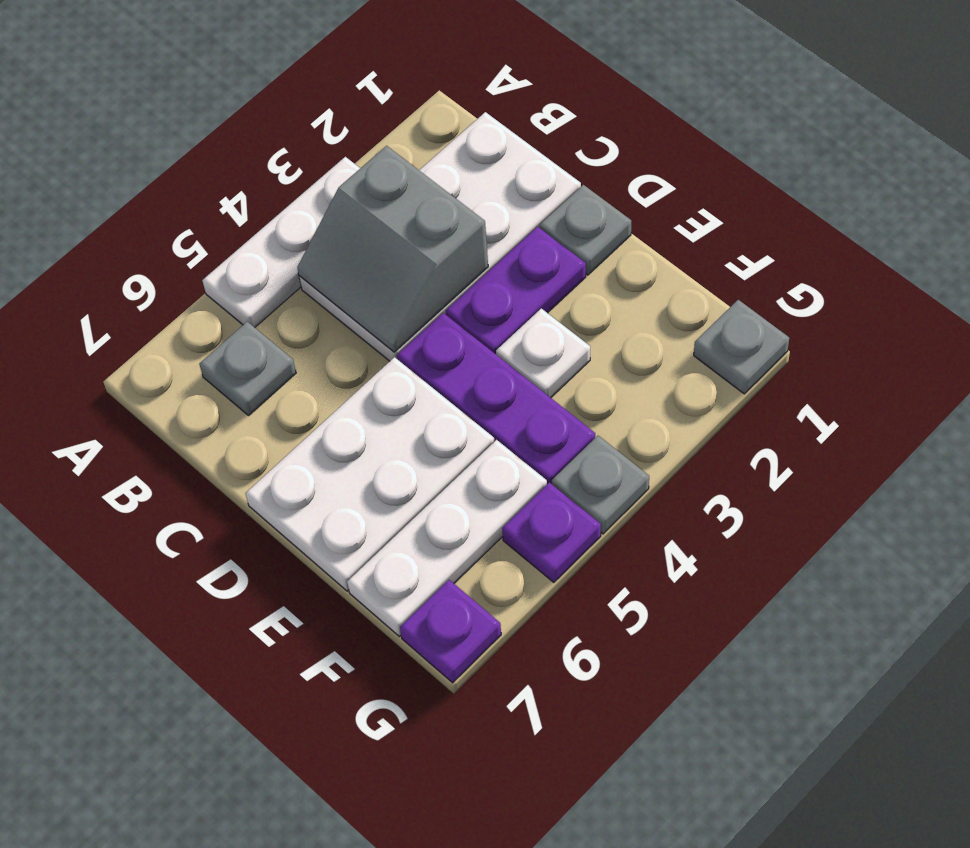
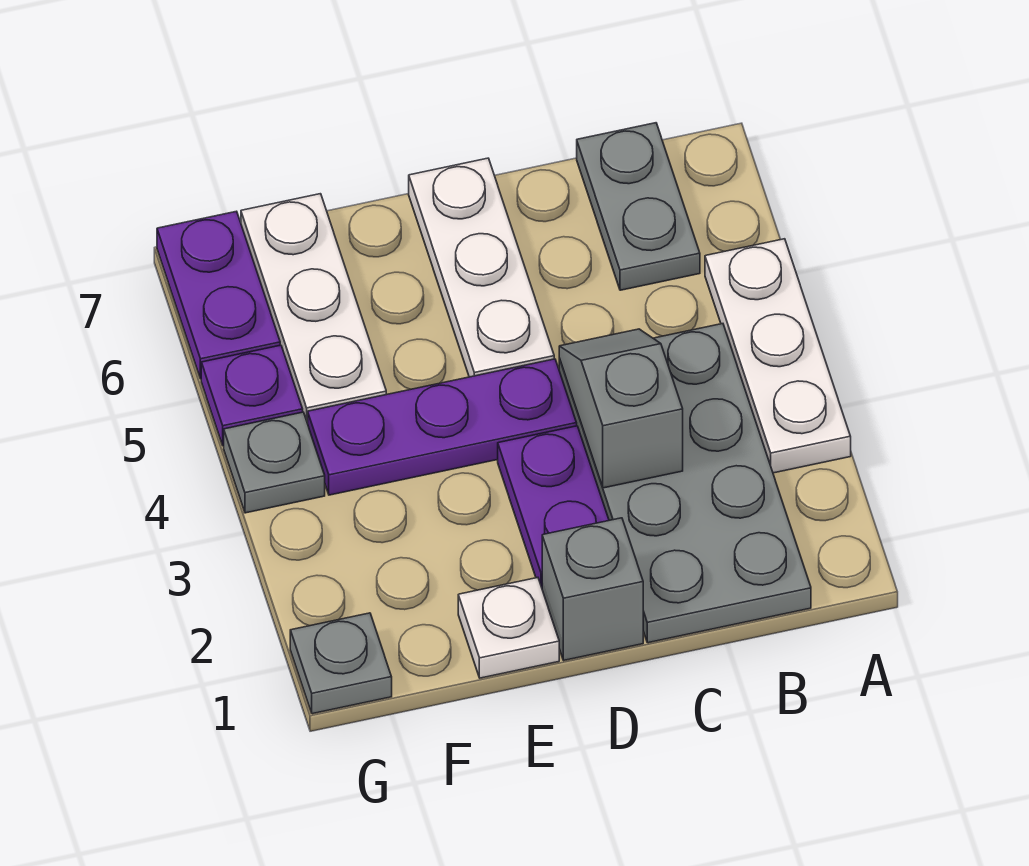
white plate B1:C4 level 1 -> grey plate B1:C4 level 1
grey slope B3:C4 level 2 top 3 -> grey slope C3:C4 level 2 top 3
grey plate B6 level 1 -> grey plate B6:B7 level 1
grey plate D1 level 1 -> grey brick D1 level 1
white plate D5:E7 level 1 -> white plate D5:D7 level 1
white plate E3 level 1 -> white plate E1 level 1
purple plate G7 level 1 -> purple plate G6:G7 level 1

